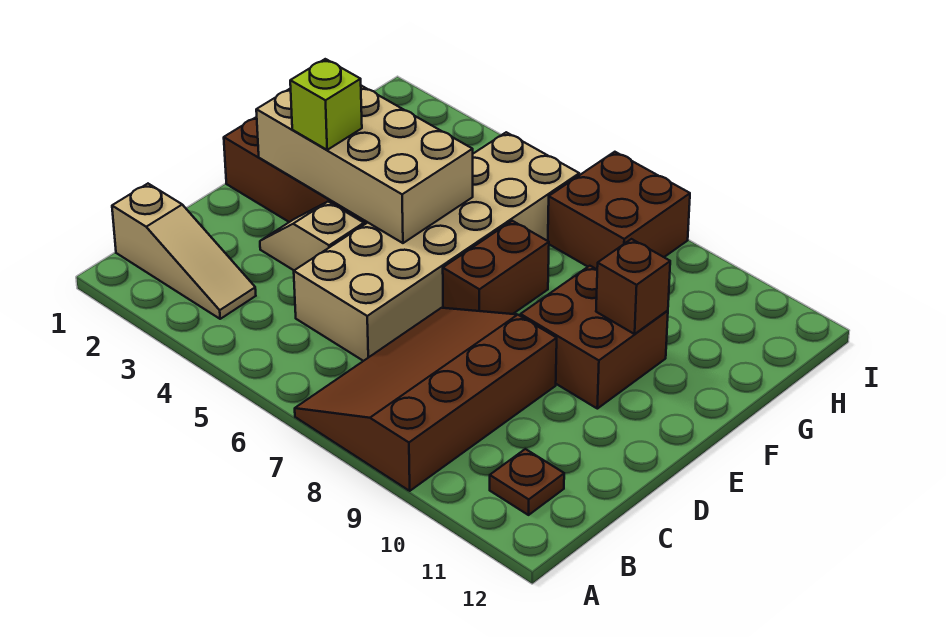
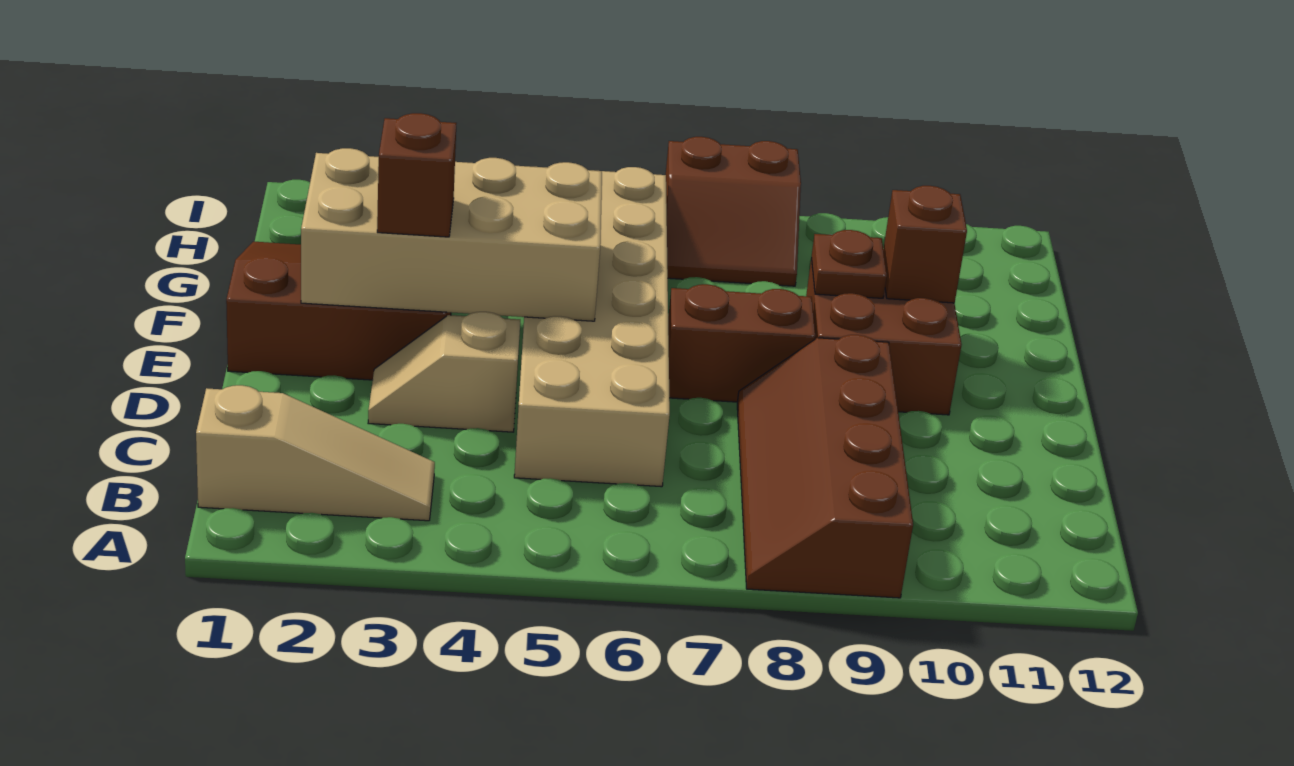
brown slope A7:D9 level 1 top 9 -> brown slope A8:D9 level 1 top 9
brown plate B11 level 1 -> brown plate F9 level 2
lime brick E3 level 3 -> brown brick E3 level 3
brown brick E7:F7 level 1 -> brown brick E7:E8 level 1
brown brick H7:I8 level 1 -> brown slope H7:I8 level 1 top I

